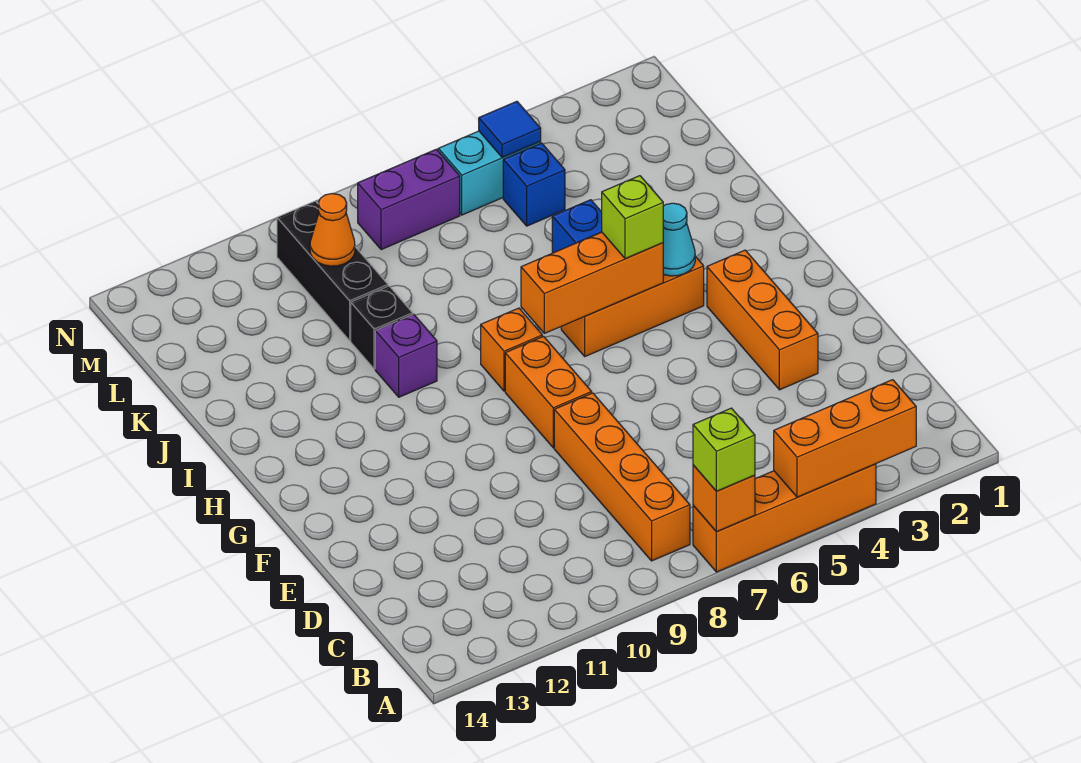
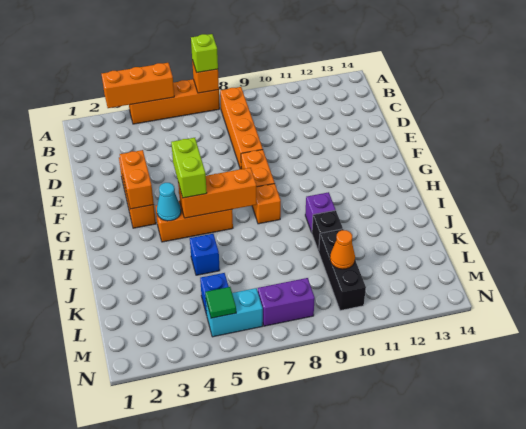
none -> orange brick F3:G3 level 2
lime brick H5 level 3 -> lime brick G5:H5 level 3
blue tile M5 level 2 -> green tile M5 level 2

